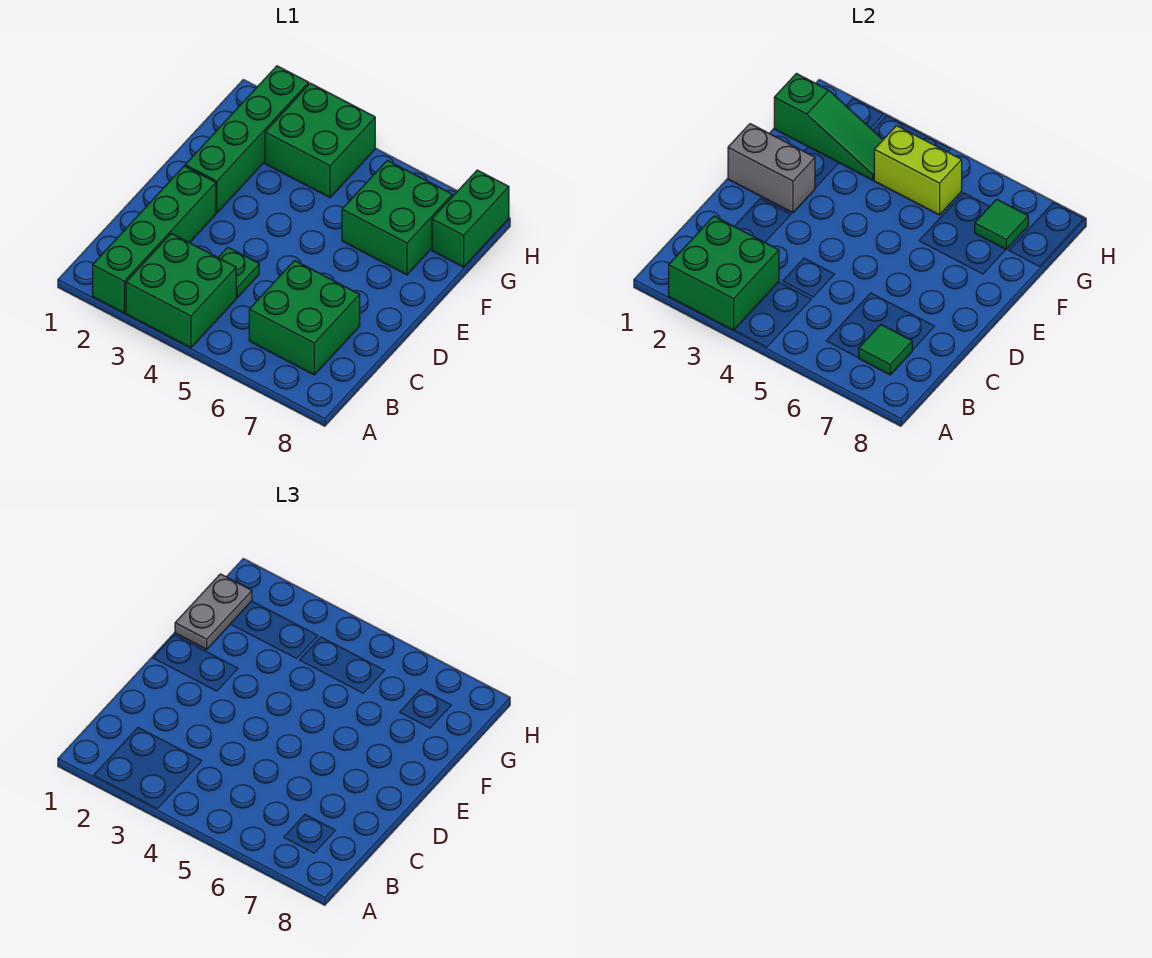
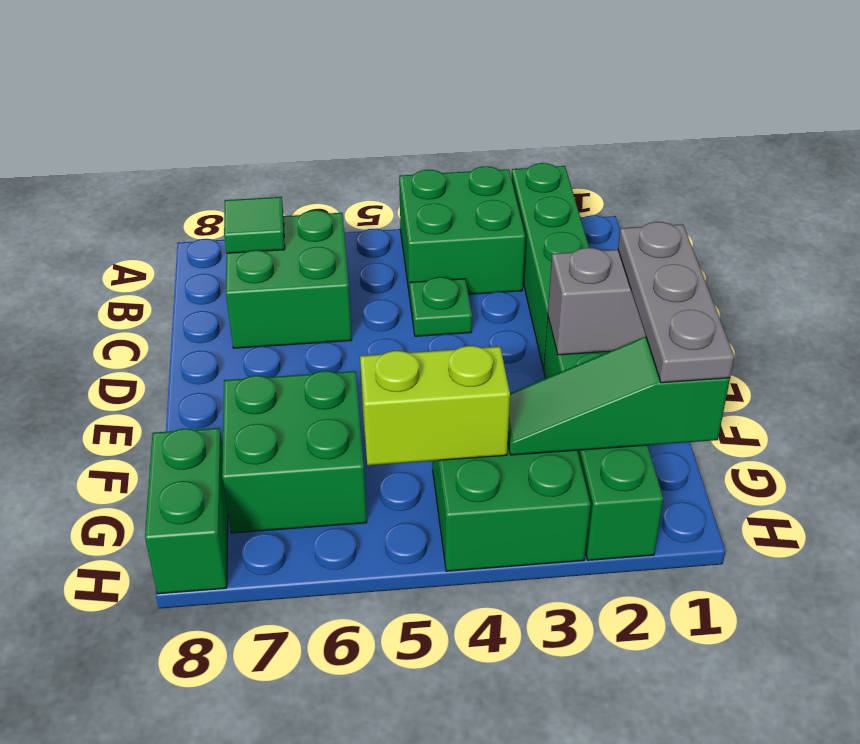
green brick A2:B3 level 2 -> none
grey plate F1:G1 level 3 -> grey plate E1:G1 level 3
green tile G7 level 2 -> none

